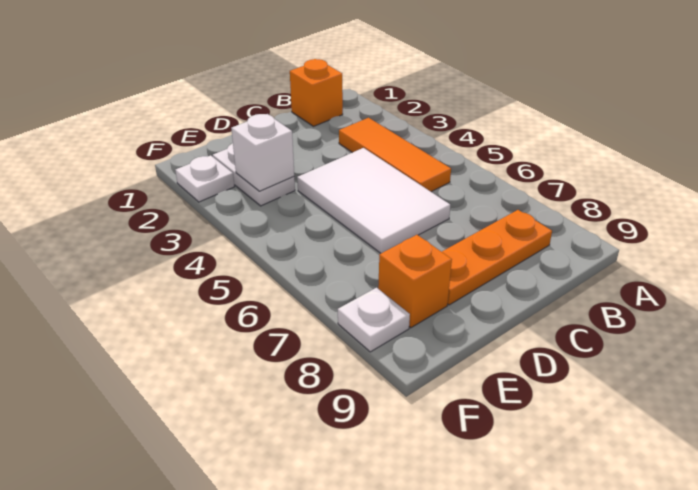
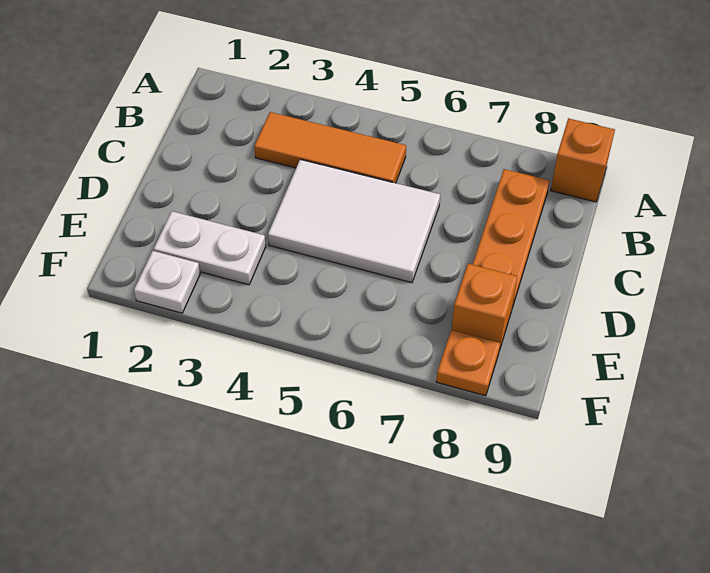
orange brick B1 level 1 -> orange brick A9 level 1
white brick E3 level 2 -> none
white plate F8 level 1 -> orange plate F8 level 1

